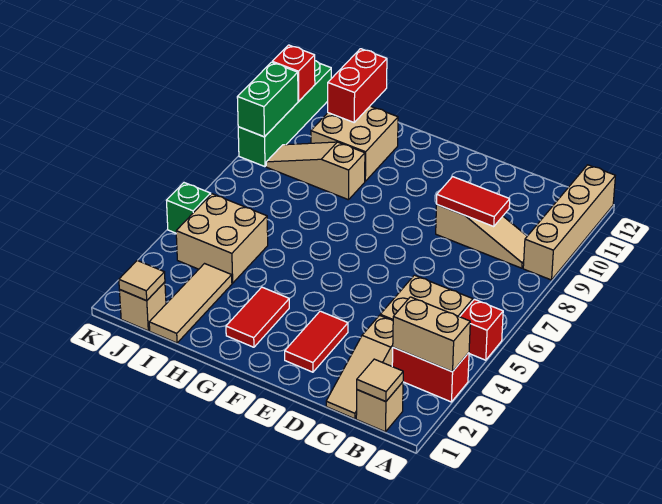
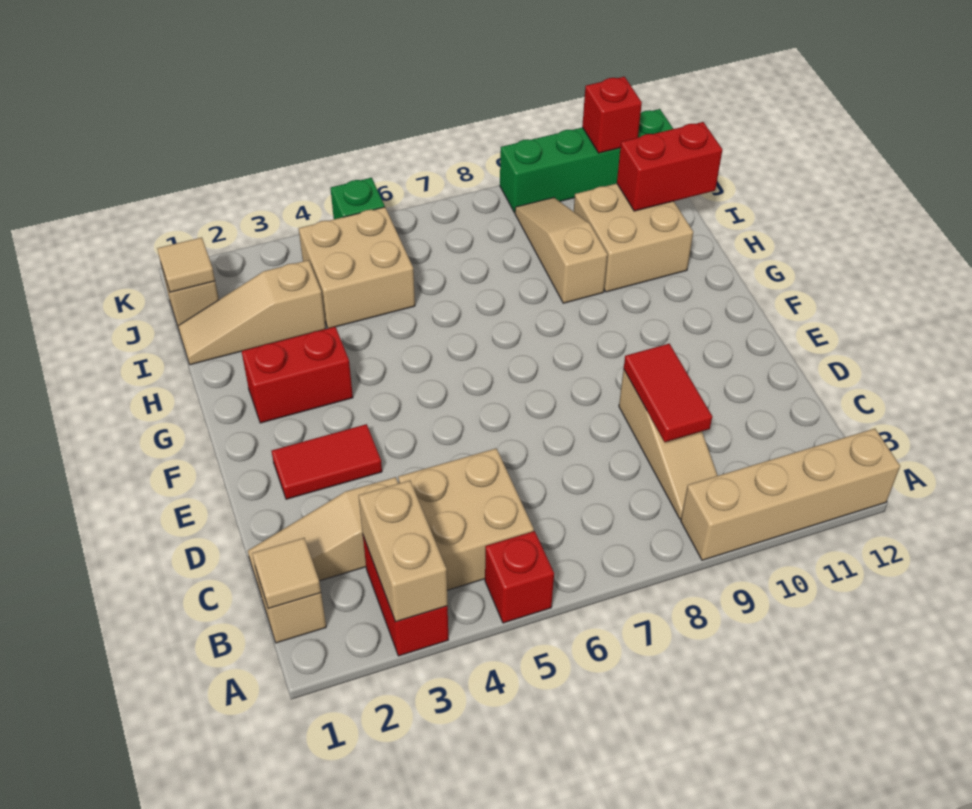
red tile G2:G3 level 1 -> red brick G2:G3 level 1
tan tile I1:I3 level 1 -> tan slope I1:I3 level 1 top 3
green brick K9:K10 level 2 -> none

